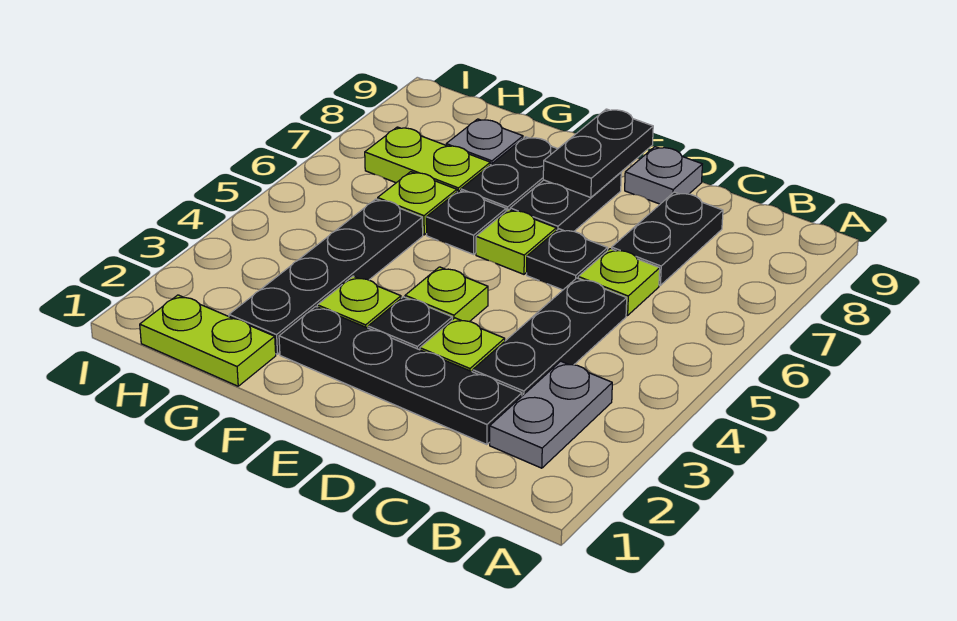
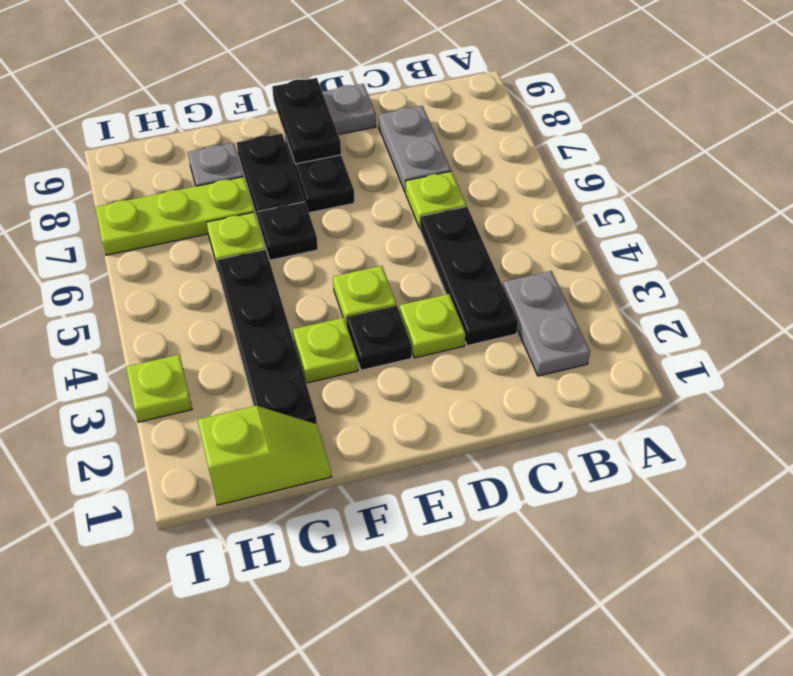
black plate C2:F2 level 1 -> none
black plate C7:C8 level 1 -> grey plate C7:C8 level 1
black plate D6 level 1 -> none
lime plate E6 level 1 -> lime plate I3 level 1
lime plate G1:H1 level 1 -> lime slope G1:H1 level 1 top H
lime plate G7:H7 level 1 -> lime plate G7:I7 level 1

